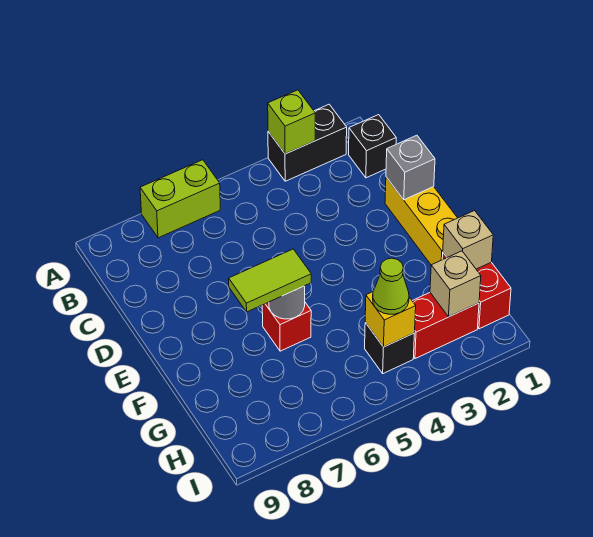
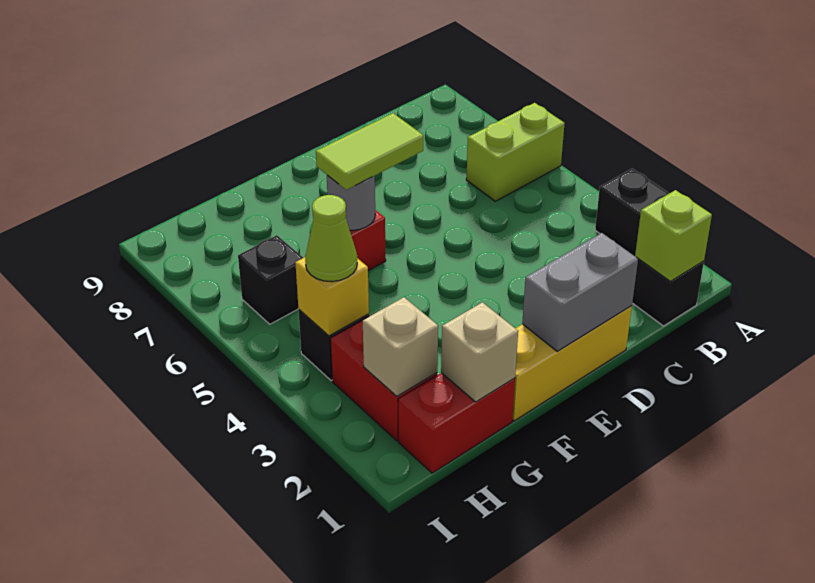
lime brick A3 level 2 -> lime brick B1 level 2
lime brick A6:A7 level 1 -> lime brick A6:B6 level 1
grey brick D1 level 2 -> grey brick D1:E1 level 2
lime tile F6:F7 level 3 -> lime tile E6:F6 level 3
none -> black brick H6 level 1

